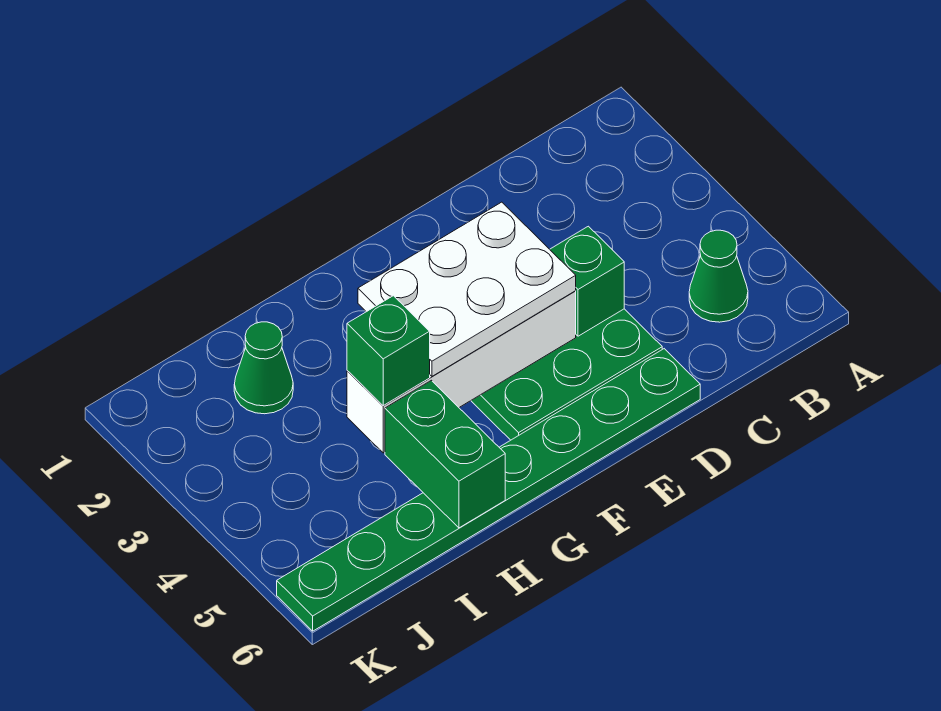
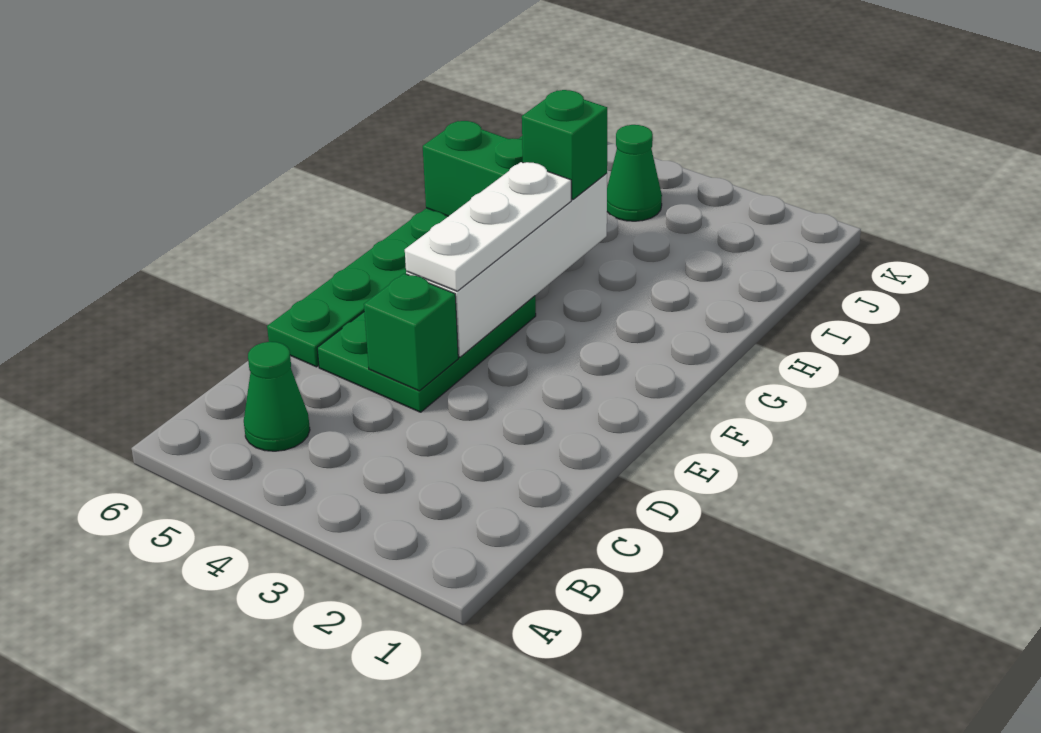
white plate E3:G4 level 3 -> white plate E4:G4 level 3
green cone I2 level 1 -> green cone J4 level 1

